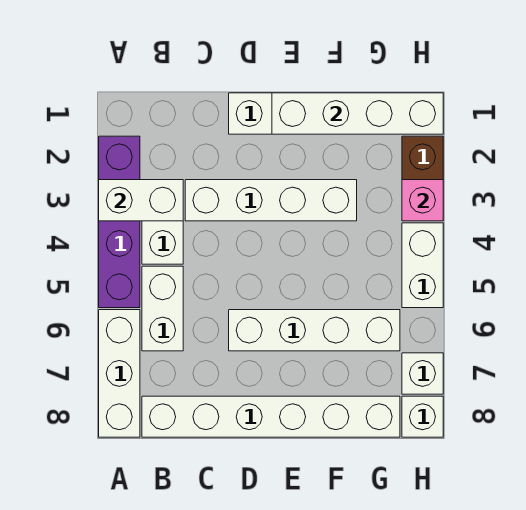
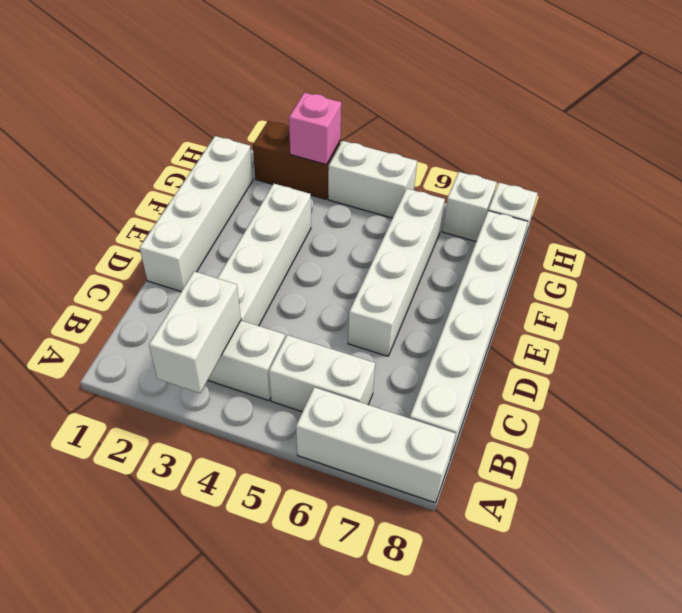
purple brick A2:A5 level 1 -> none
white brick E1:H1 level 2 -> none

